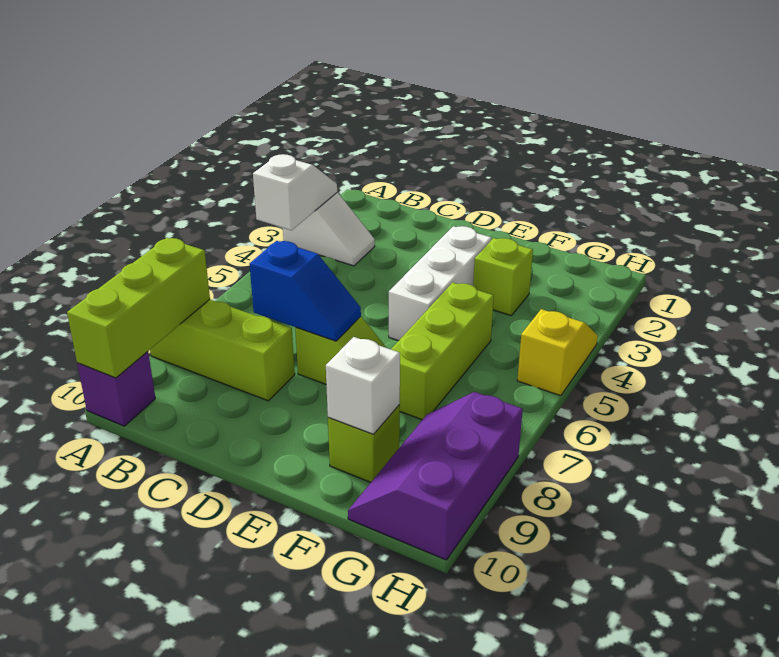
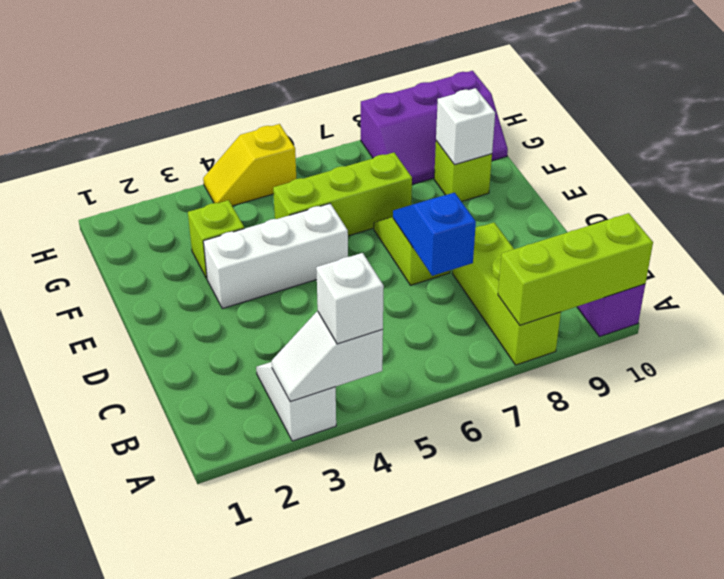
none -> white brick A4 level 3

